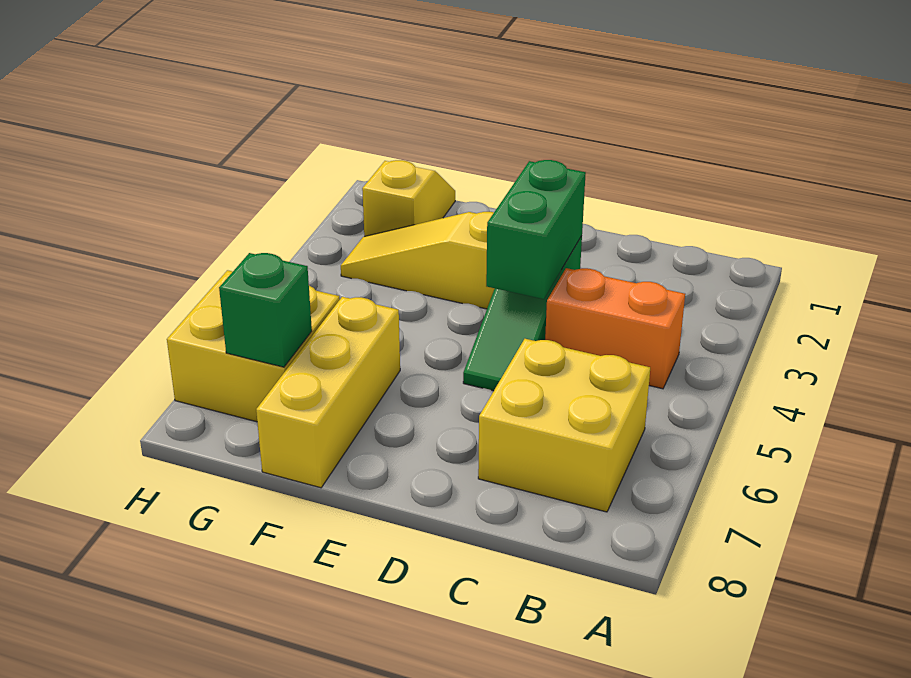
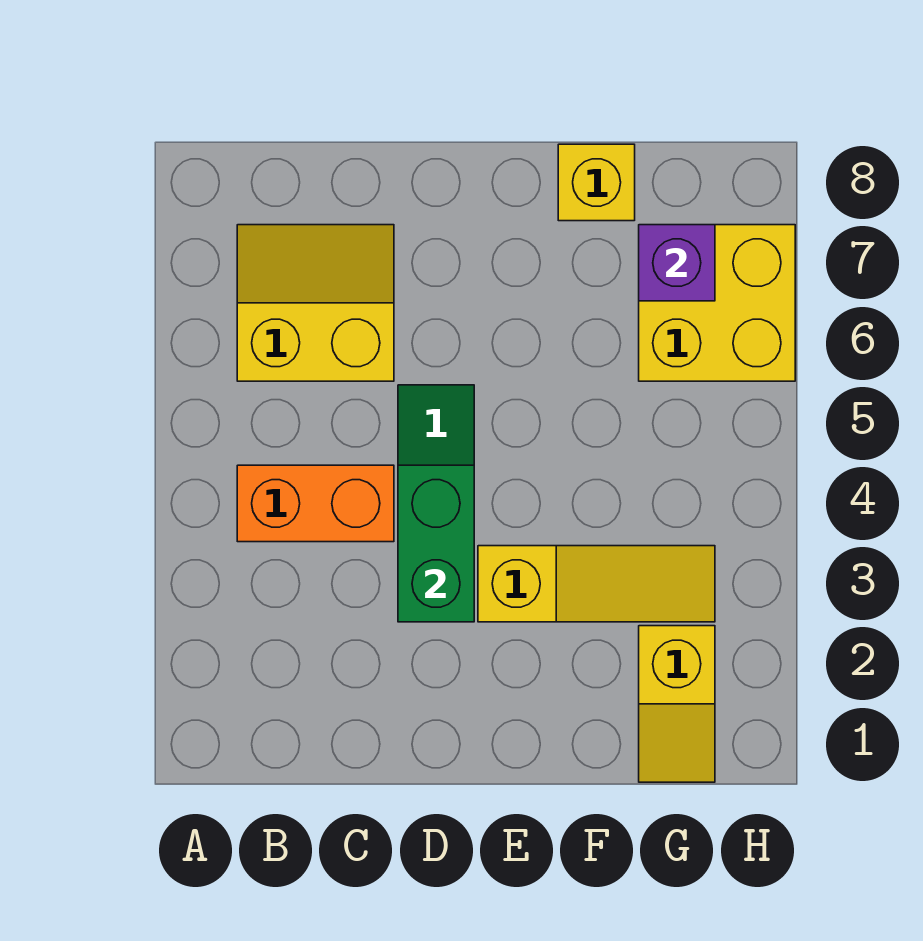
yellow brick B6:C7 level 1 -> yellow slope B6:C7 level 1 top 6
yellow brick F6:F8 level 1 -> yellow brick F8 level 1
green brick G7 level 2 -> purple brick G7 level 2

